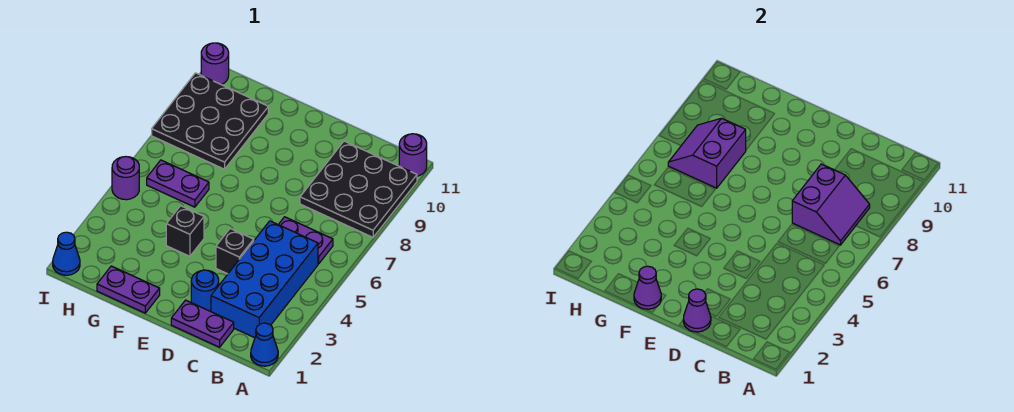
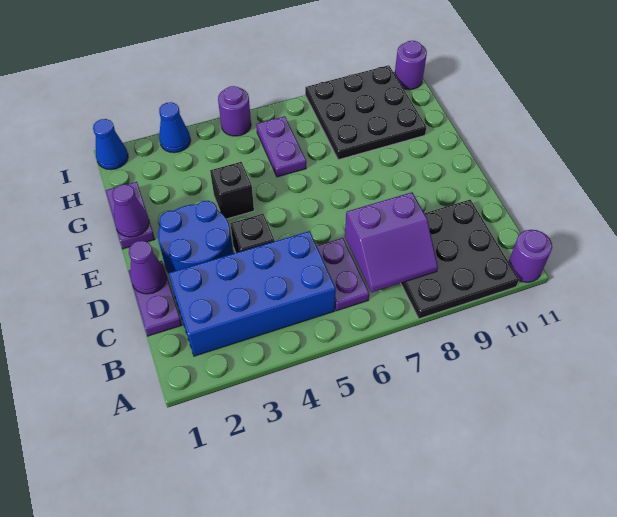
blue cone A1 level 1 -> blue cone I3 level 1
blue round brick D2 level 1 -> blue round brick D2:E3 level 1
purple slope G7:H8 level 2 top G -> none

